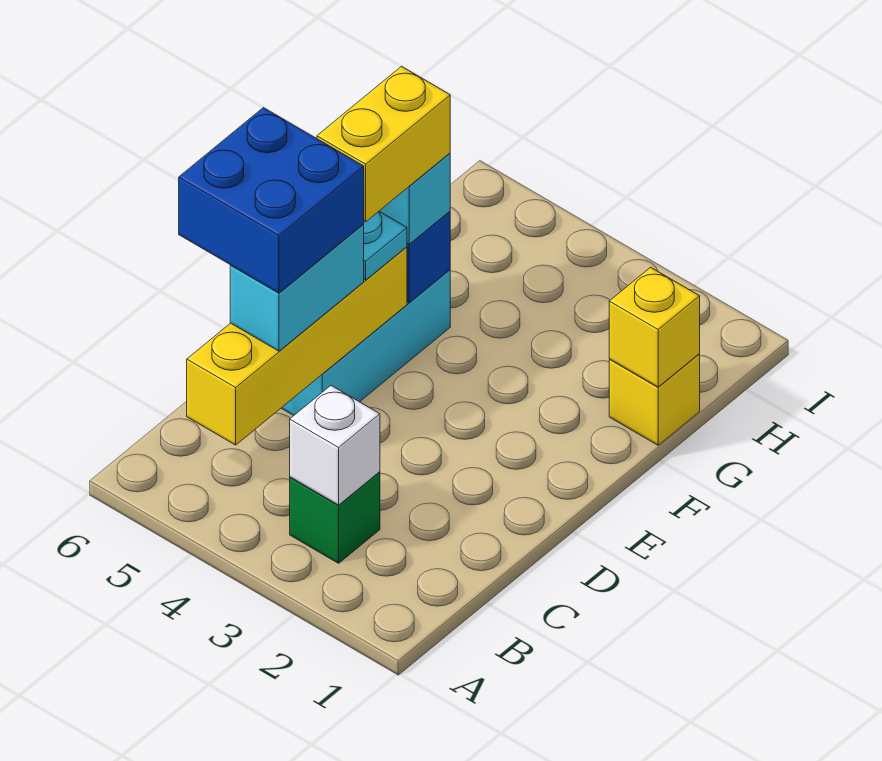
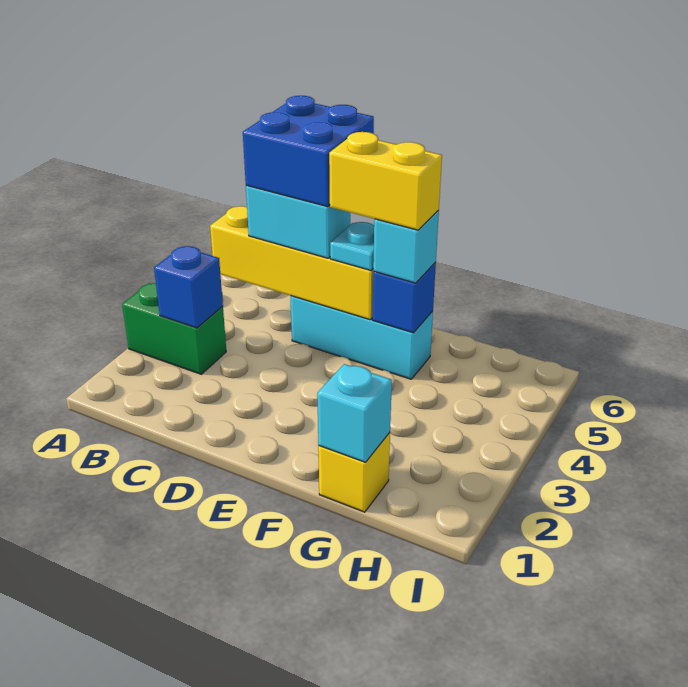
green brick B3 level 1 -> green brick A3:B3 level 1
white brick B3 level 2 -> blue brick B3 level 2
yellow brick G1 level 2 -> cyan brick G1 level 2

